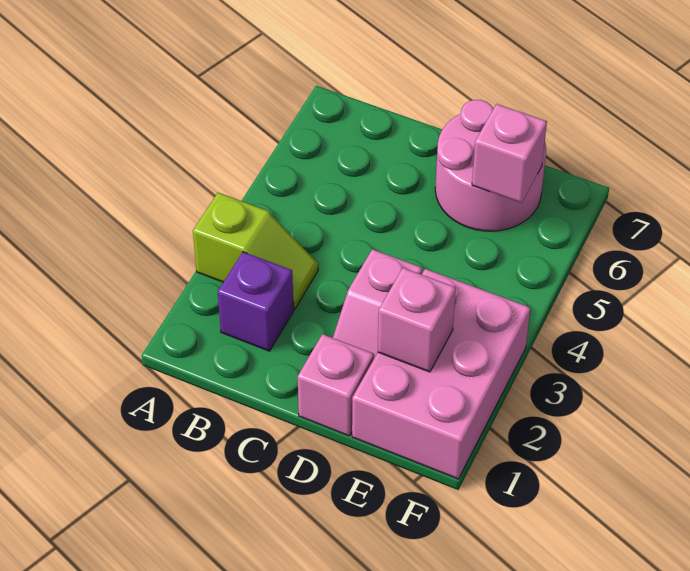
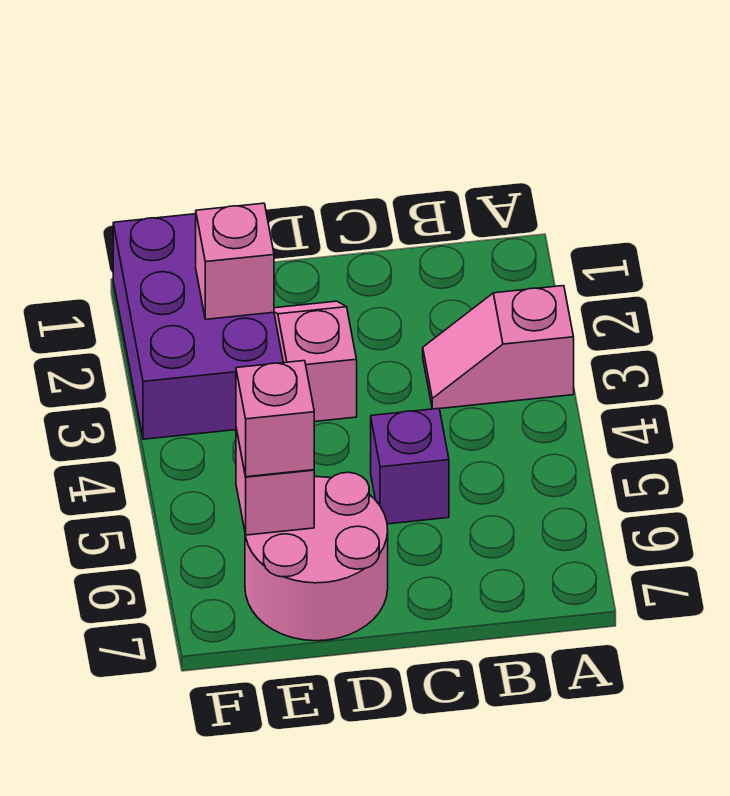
lime slope A3:B3 level 1 top A -> pink slope A3:B3 level 1 top A
purple brick B2 level 1 -> purple brick C5 level 1
pink brick D1 level 1 -> pink brick E6 level 3
pink brick E1:F3 level 1 -> purple brick E1:F3 level 1

